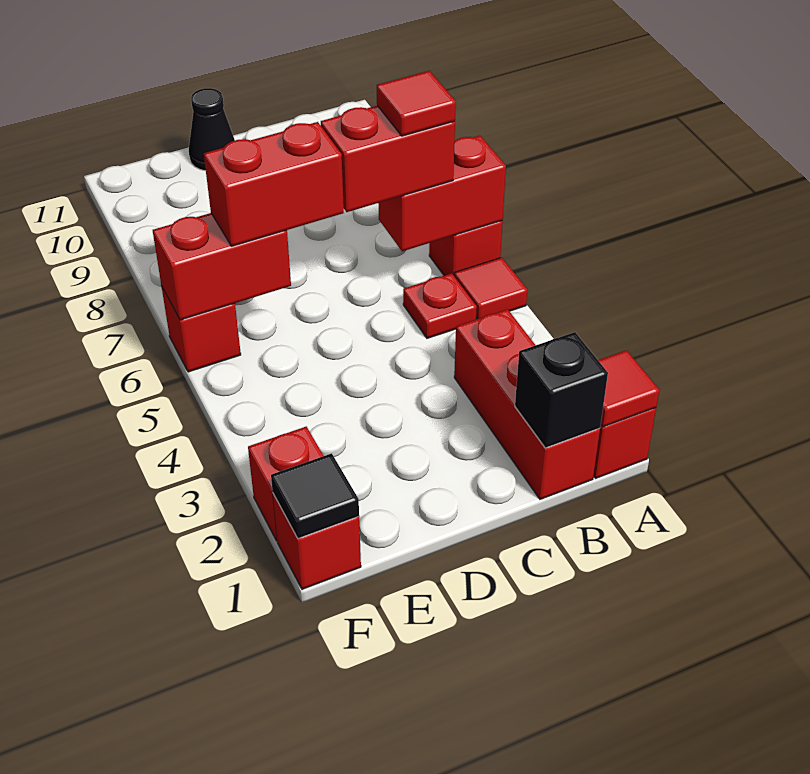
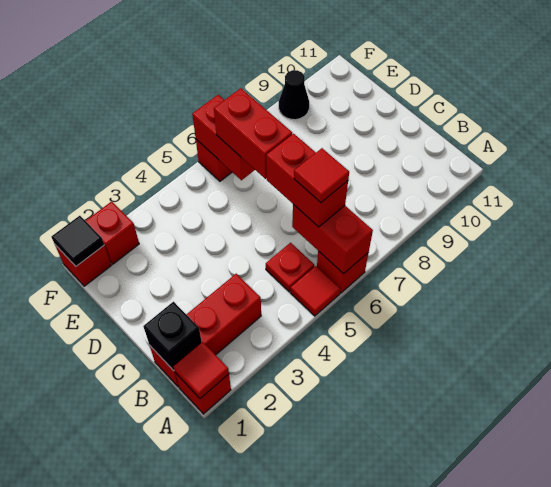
black cone D11 level 1 -> black cone F9 level 1

